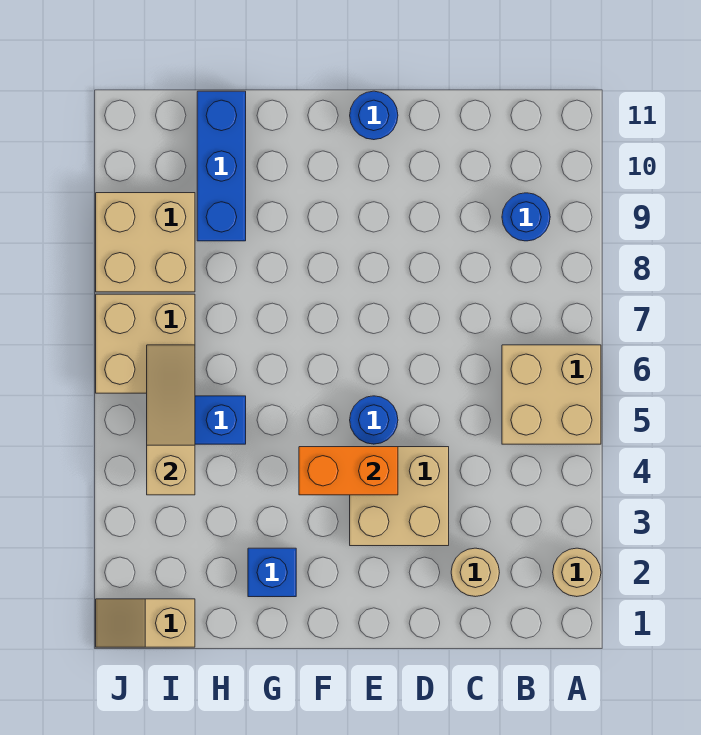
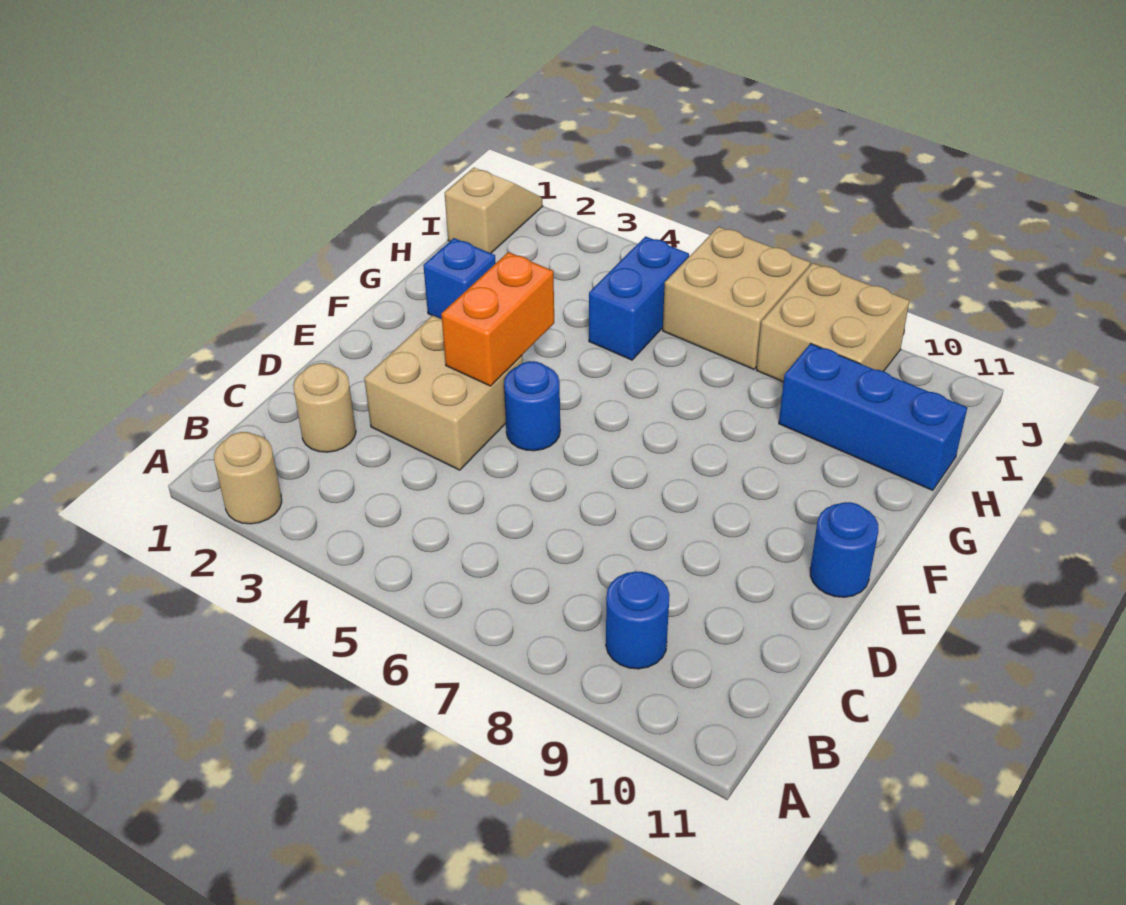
tan brick A5:B6 level 1 -> none
tan slope I4:I6 level 2 top 4 -> none

